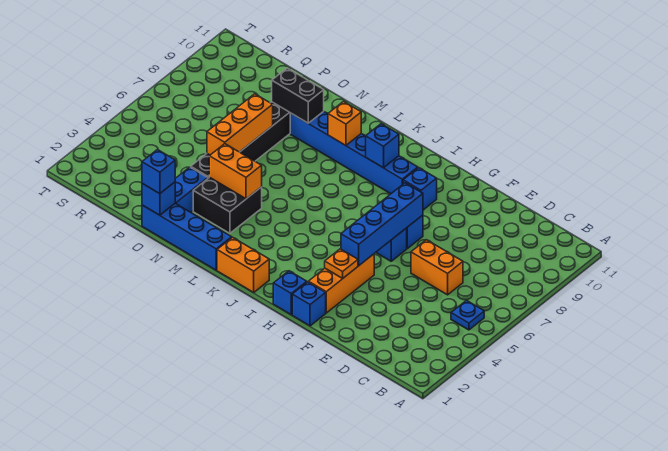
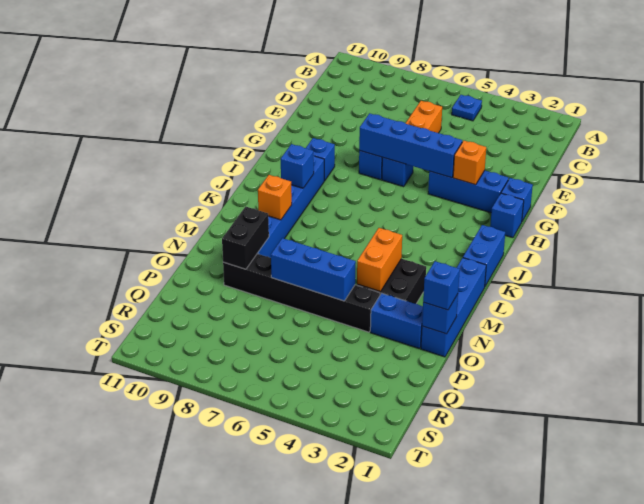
orange brick G2:G4 level 1 -> blue brick G2:G4 level 1
orange plate G3 level 2 -> orange brick G3 level 2
orange brick J1:K1 level 1 -> blue brick J1:K1 level 1
orange brick O5:O7 level 2 -> blue brick O5:O7 level 2

